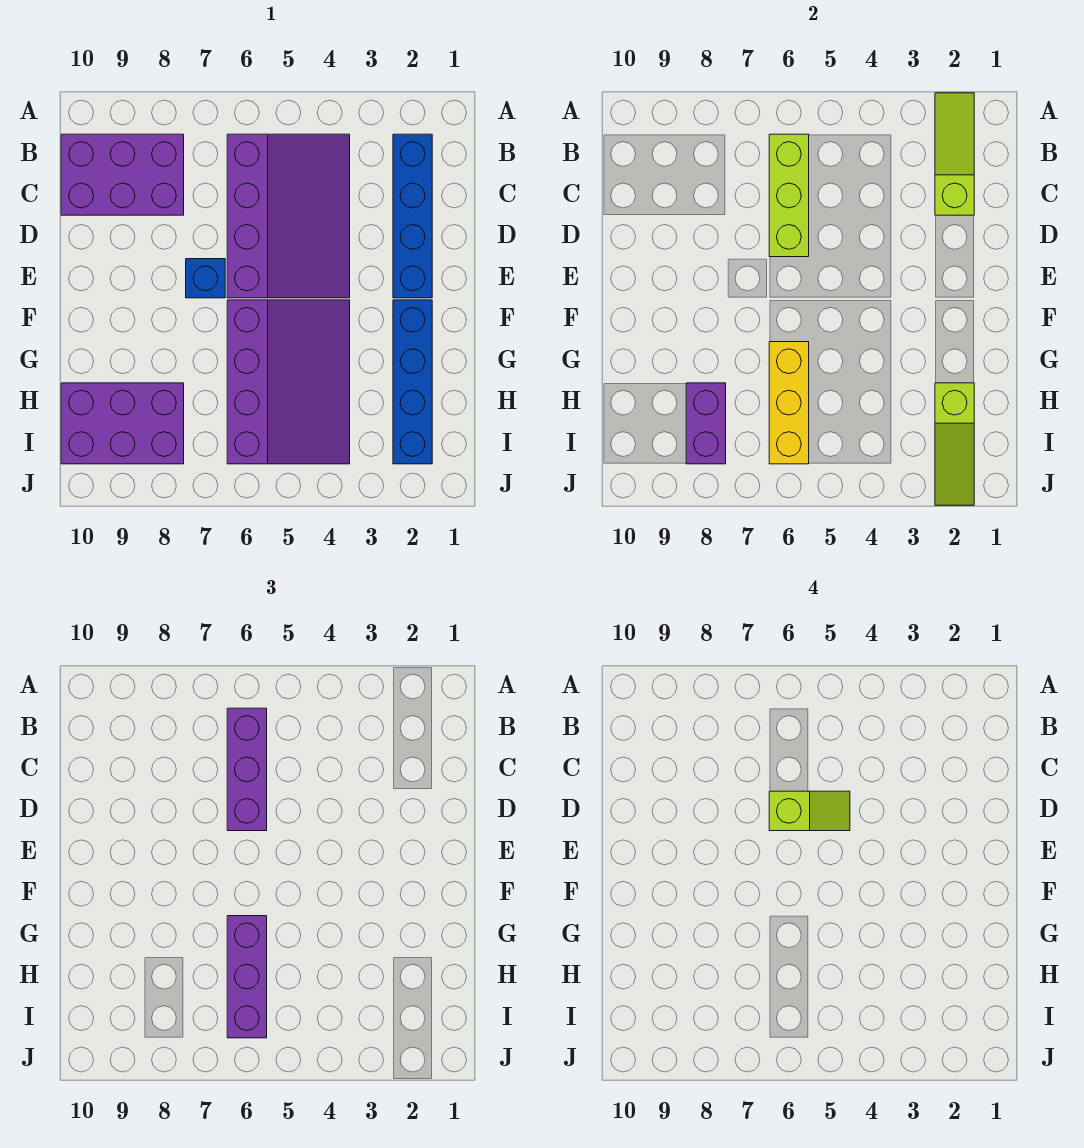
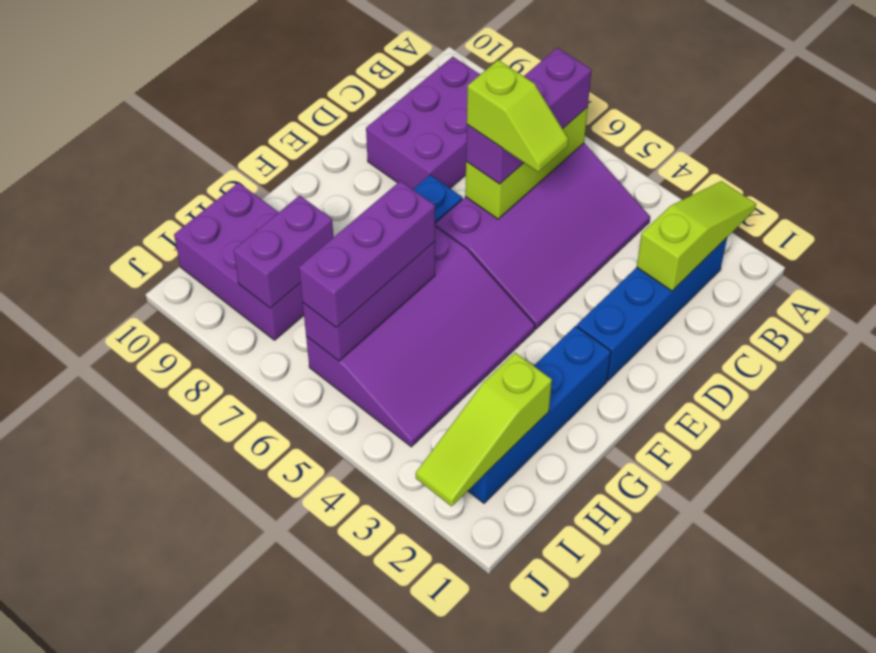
purple brick B8:C10 level 1 -> purple brick B8:D9 level 1
yellow brick G6:I6 level 2 -> purple brick G6:I6 level 2

